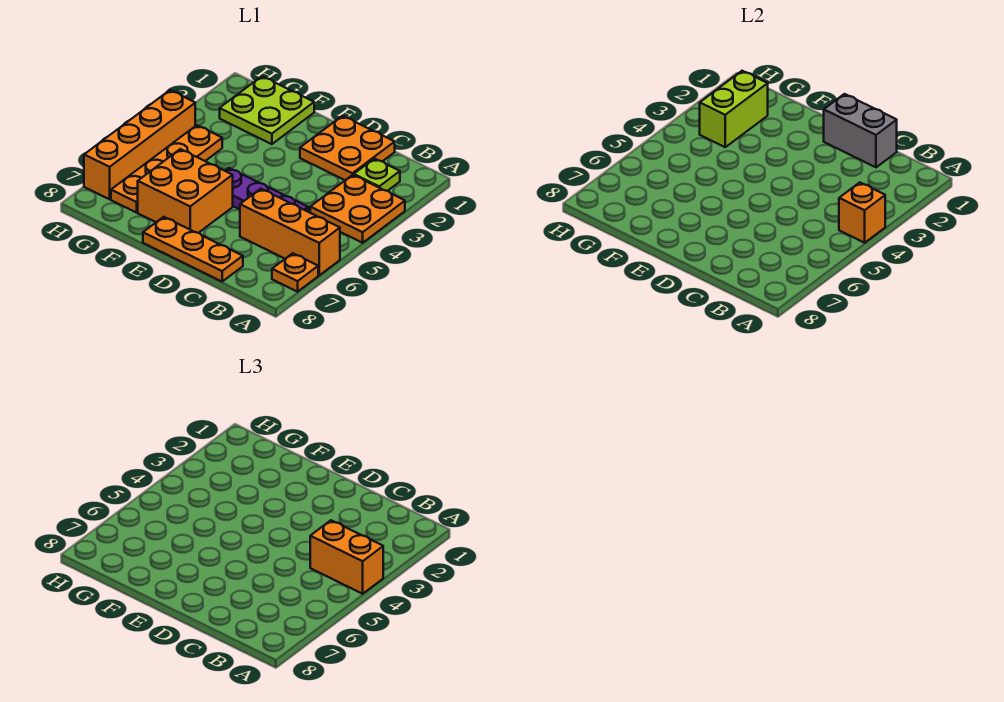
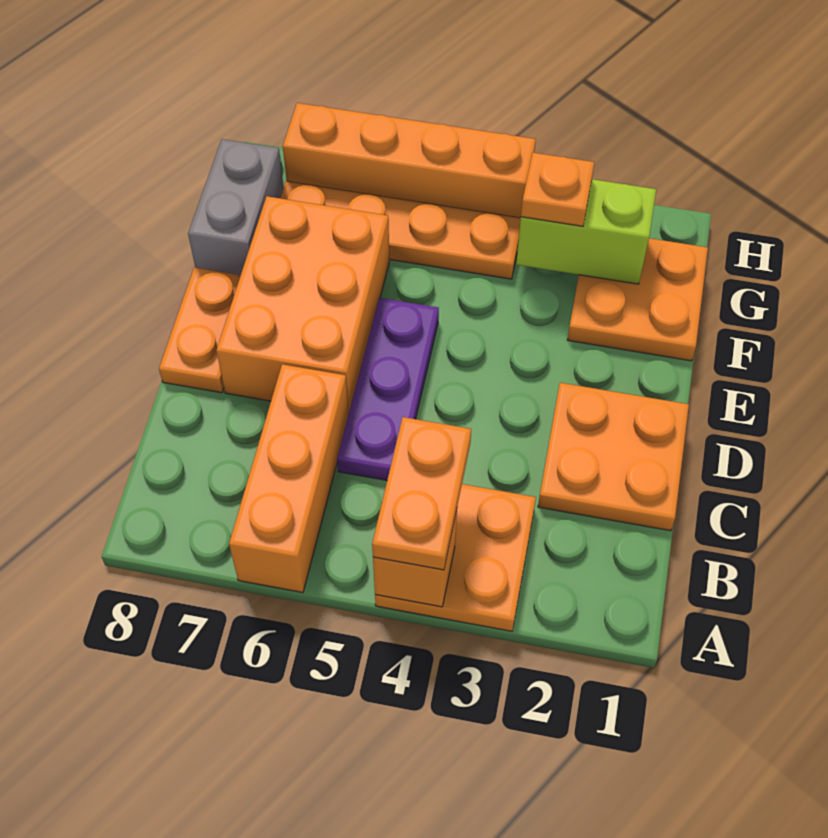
orange brick A4:B4 level 3 -> orange plate A4:B4 level 3
orange plate A7 level 1 -> orange plate G3 level 3
lime plate B2 level 1 -> none
grey brick C1:D1 level 2 -> grey brick F8:G8 level 1
orange plate C8:E8 level 1 -> orange plate D8:E8 level 1
orange brick E6:F7 level 1 -> orange brick D6:F7 level 1
lime plate F1:G2 level 1 -> orange plate F1:G2 level 1

